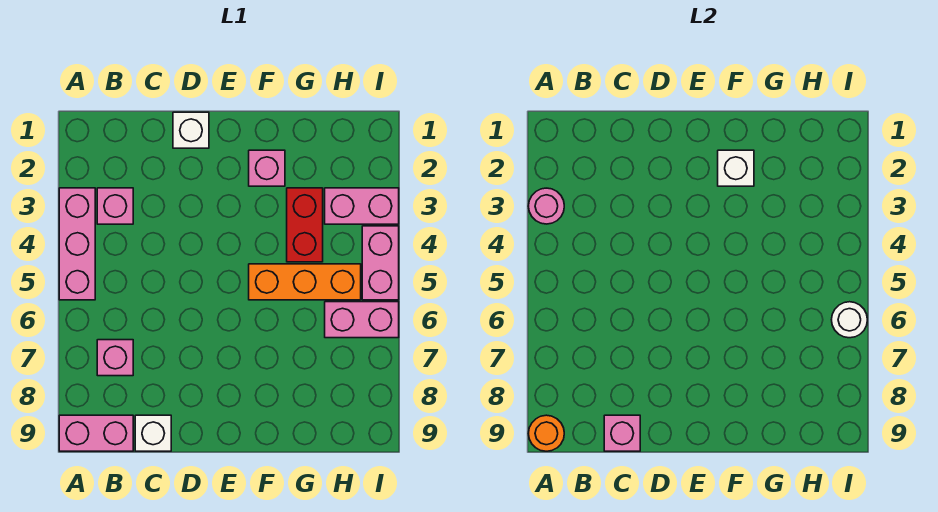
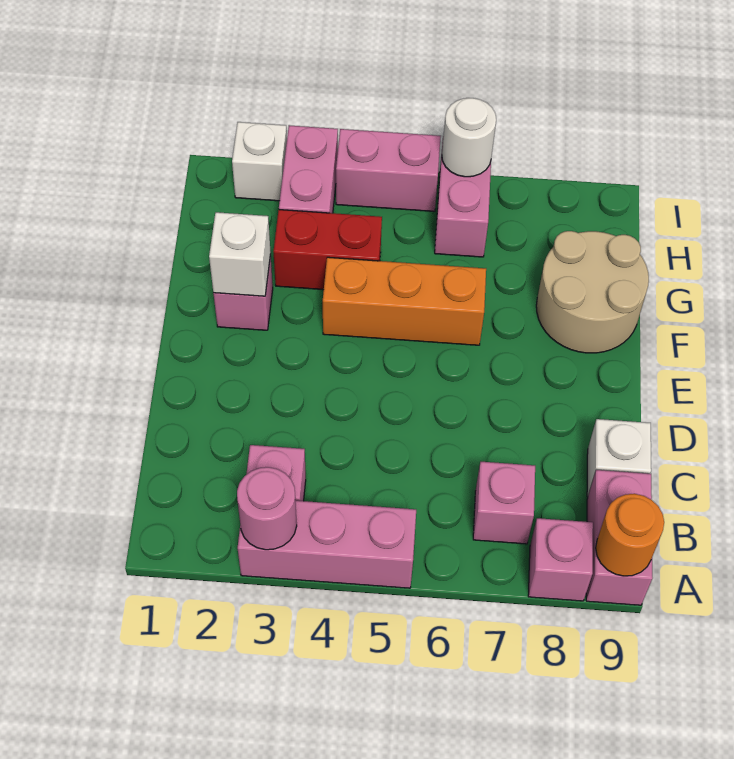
pink brick C9 level 2 -> pink brick A8 level 1
white brick D1 level 1 -> white brick I2 level 1
orange brick F5:H5 level 1 -> orange brick F4:F6 level 1
none -> tan round brick F8:G9 level 1

